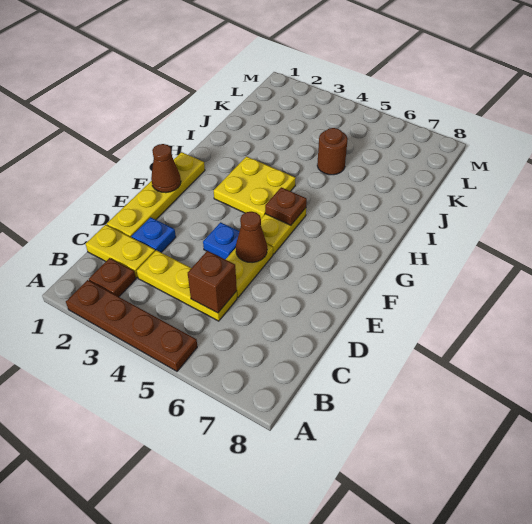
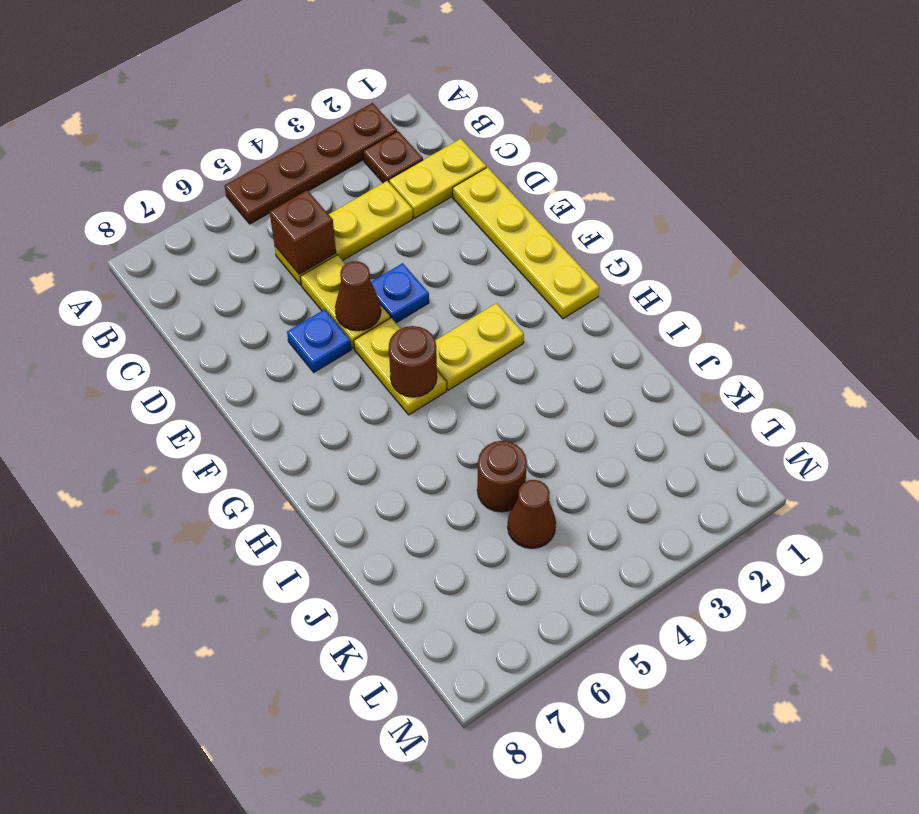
blue plate D2 level 1 -> blue plate E6 level 1
brown cone F1 level 2 -> brown cone K5 level 1
yellow plate G3:H4 level 1 -> yellow plate G3:G4 level 1
brown plate G5 level 2 -> brown round brick G5 level 2

